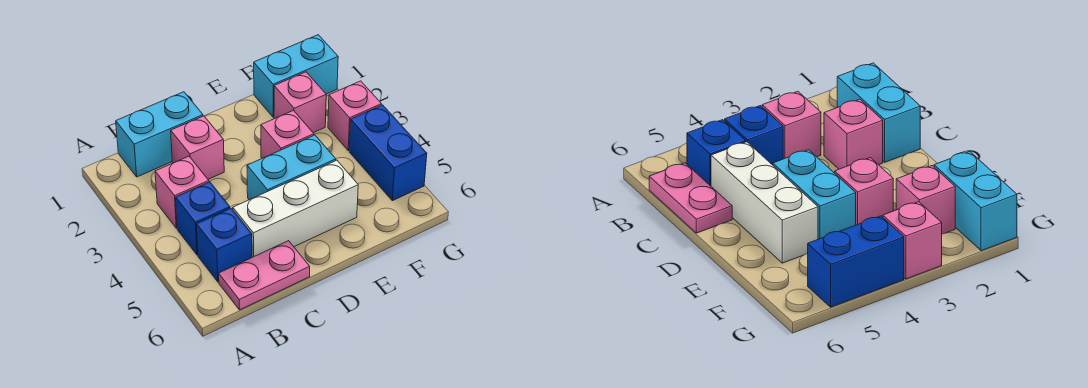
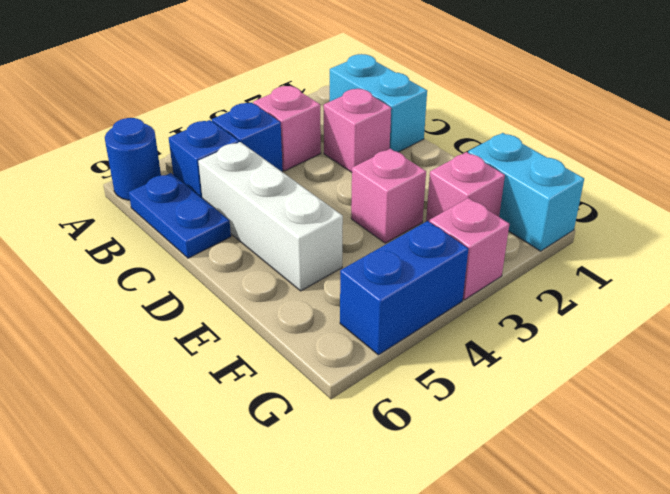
none -> blue round brick A6 level 1
pink plate B6:C6 level 1 -> blue plate B6:C6 level 1
cyan brick D4:E4 level 1 -> none

